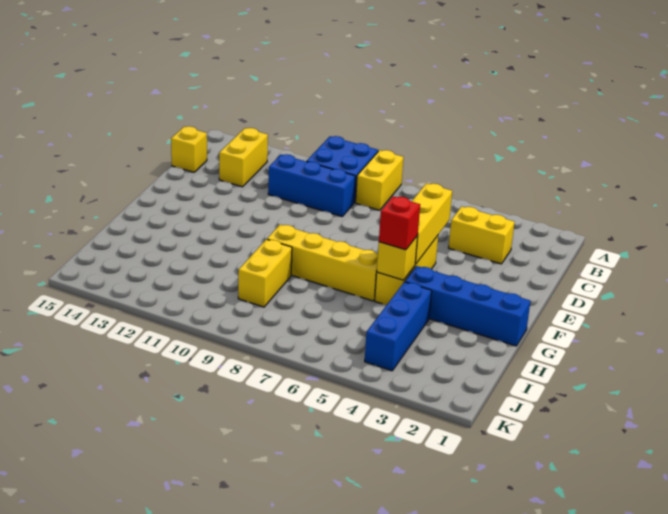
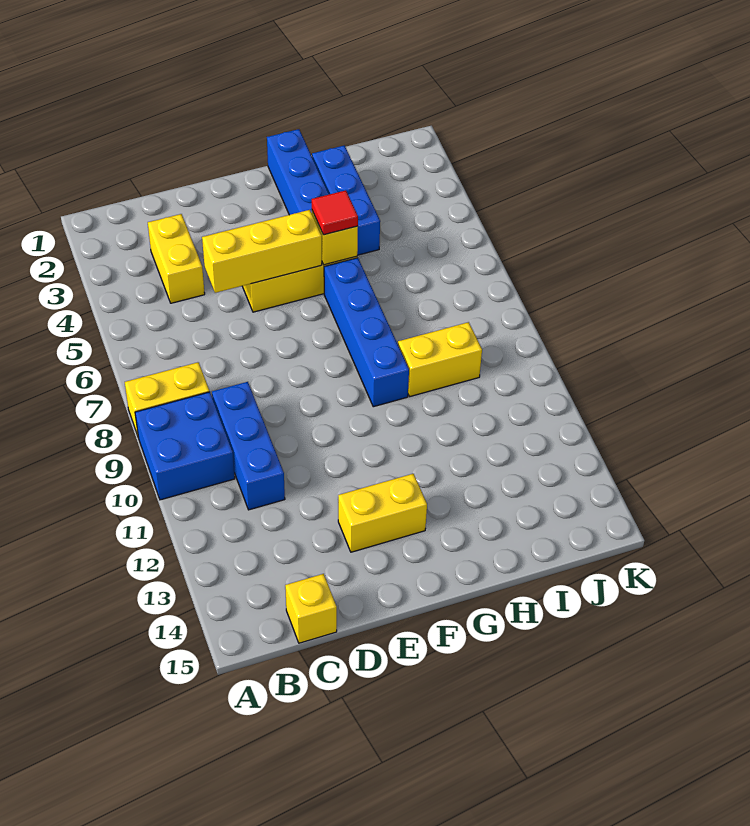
yellow brick B13:C13 level 1 -> yellow brick E13:F13 level 1
red brick G5 level 3 -> red tile G5 level 3
yellow brick G6:G9 level 1 -> blue brick G6:G9 level 1
blue brick H4:J4 level 1 -> blue brick H2:H4 level 1

